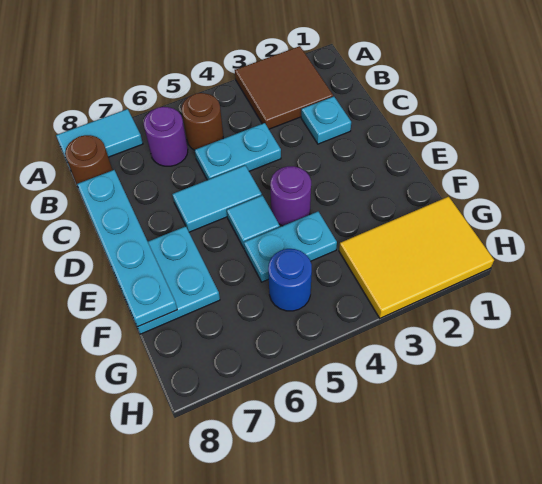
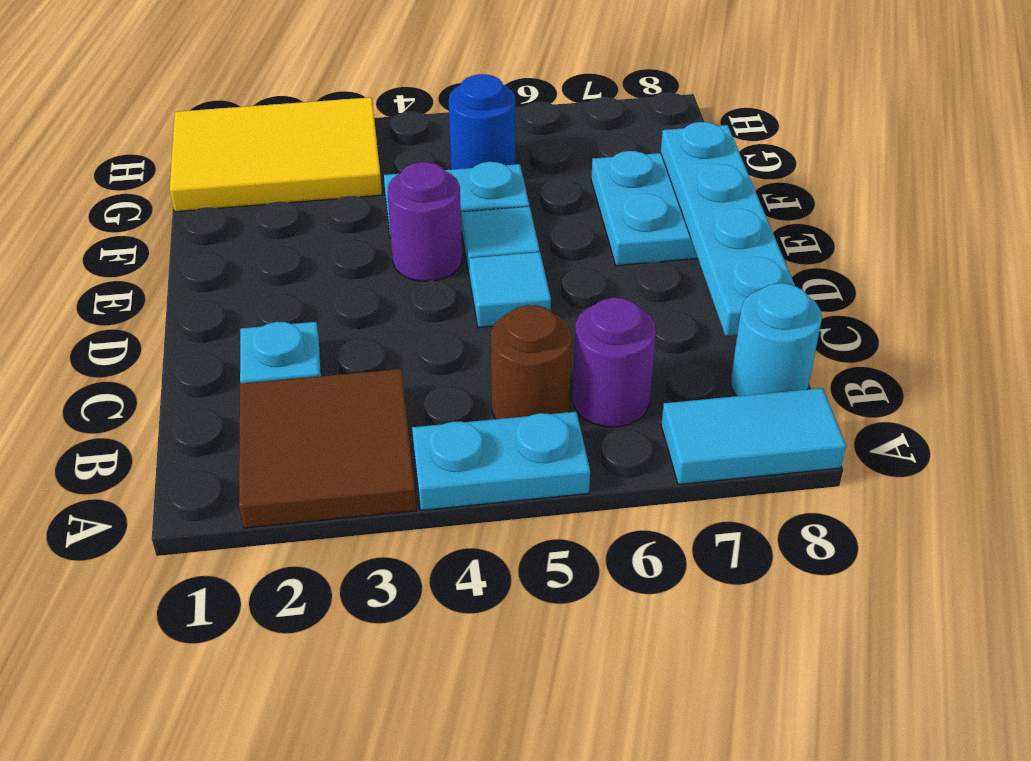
brown round brick B8 level 1 -> cyan round brick B8 level 1
cyan plate C4:C5 level 1 -> cyan plate A4:A5 level 1
cyan tile D5:D6 level 1 -> cyan tile D5 level 1

